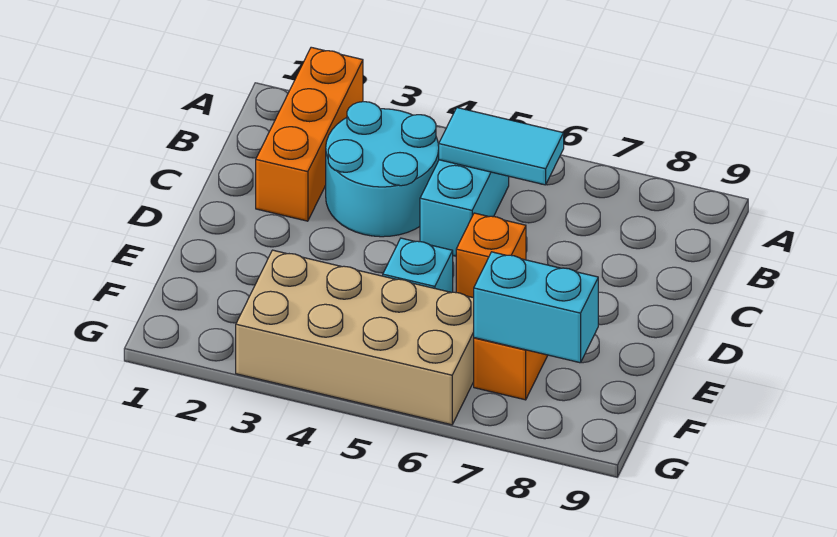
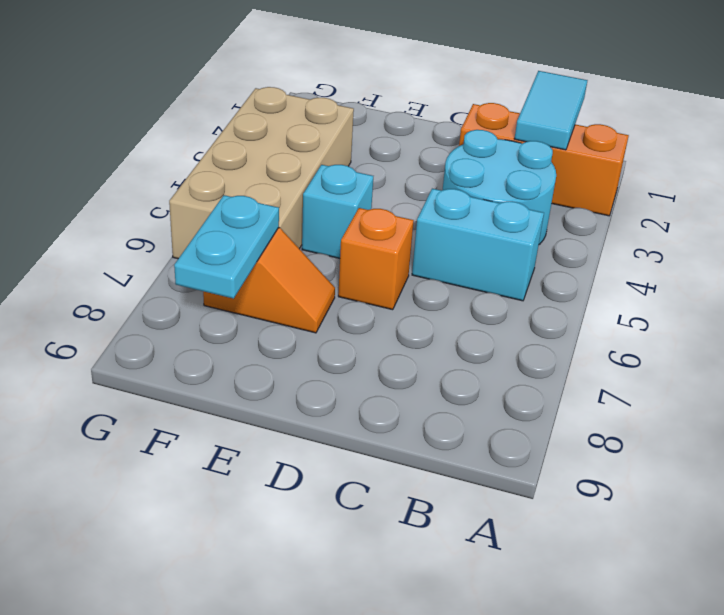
cyan tile B5:B6 level 2 -> cyan tile B1:B2 level 2
cyan brick F7:F8 level 2 -> cyan plate F7:F8 level 2

